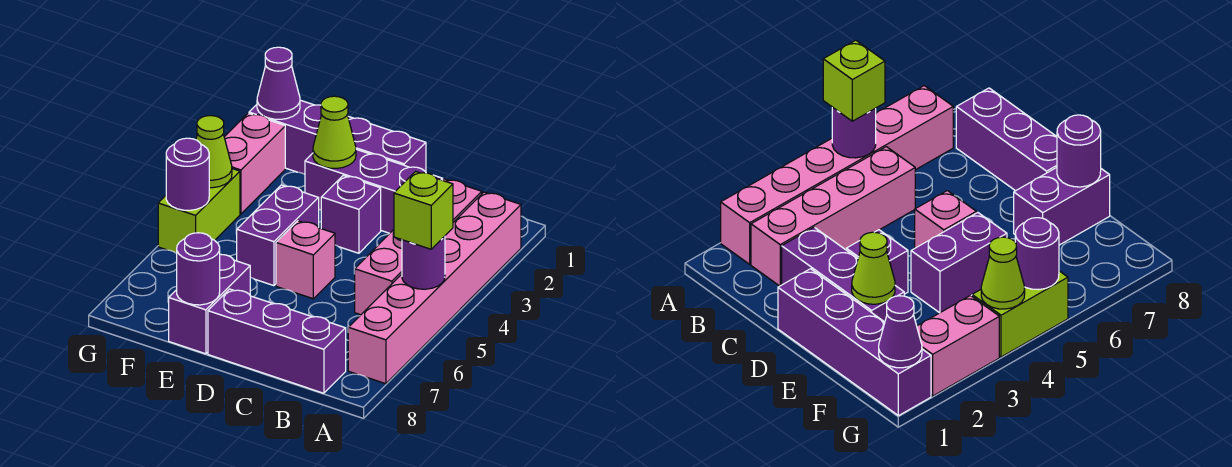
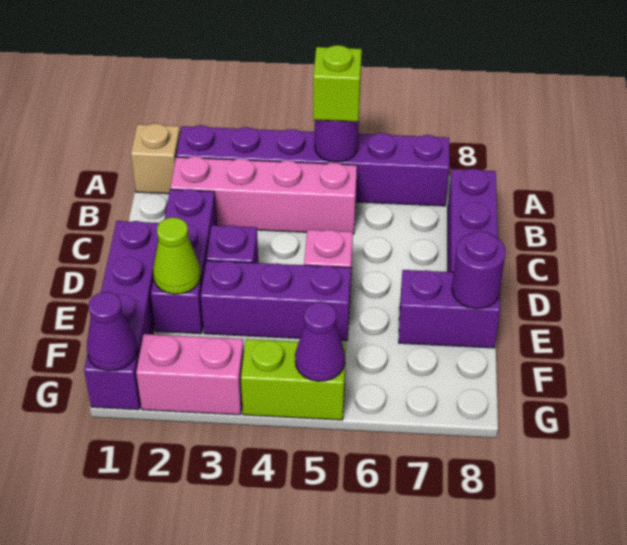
none -> tan brick A1 level 1
pink brick A2:A7 level 1 -> purple brick A2:A7 level 1
purple brick E4:E5 level 1 -> purple brick E3:E5 level 1
lime cone G4 level 2 -> none
purple round brick G5 level 2 -> purple cone G5 level 2

